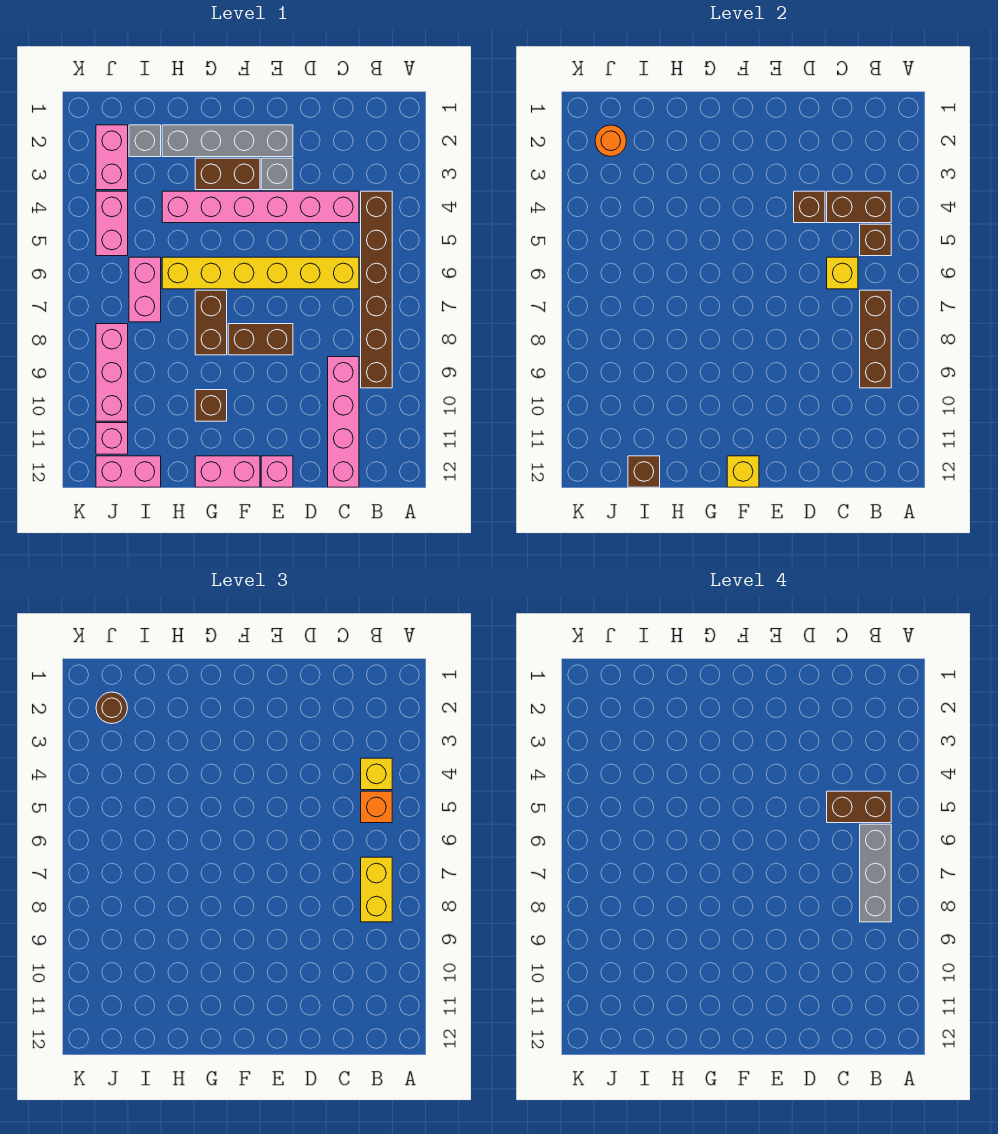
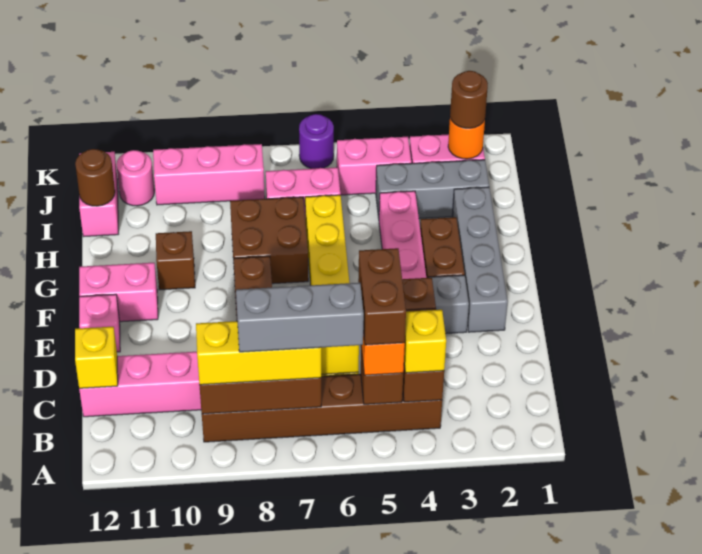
yellow brick B7:B8 level 3 -> yellow brick B7:B9 level 3
pink brick F12:G12 level 1 -> pink brick F11:F12 level 1
yellow brick F12 level 2 -> yellow brick C12 level 2
brown brick G7:G8 level 1 -> brown brick G7:H8 level 1
grey brick I2 level 1 -> grey brick I2:I4 level 1
brown brick I12 level 2 -> brown round brick I12 level 2
pink brick J11 level 1 -> pink round brick J11 level 1
none -> purple round brick K6 level 1

